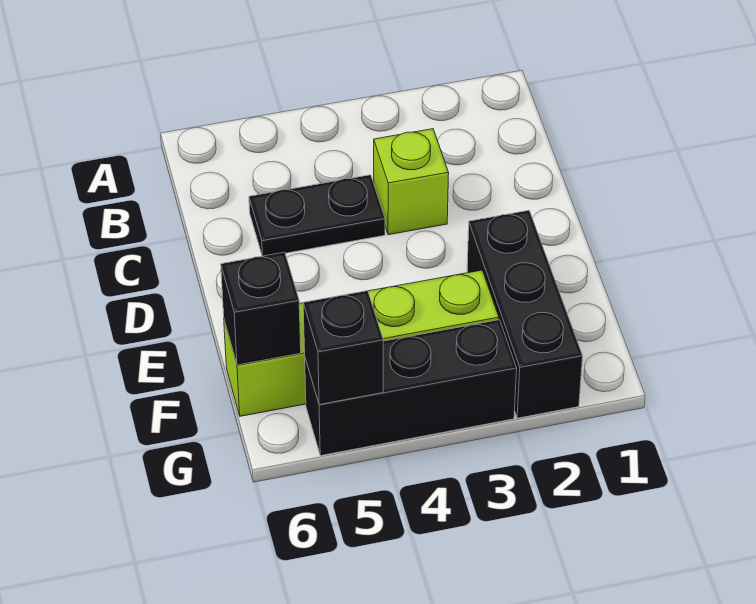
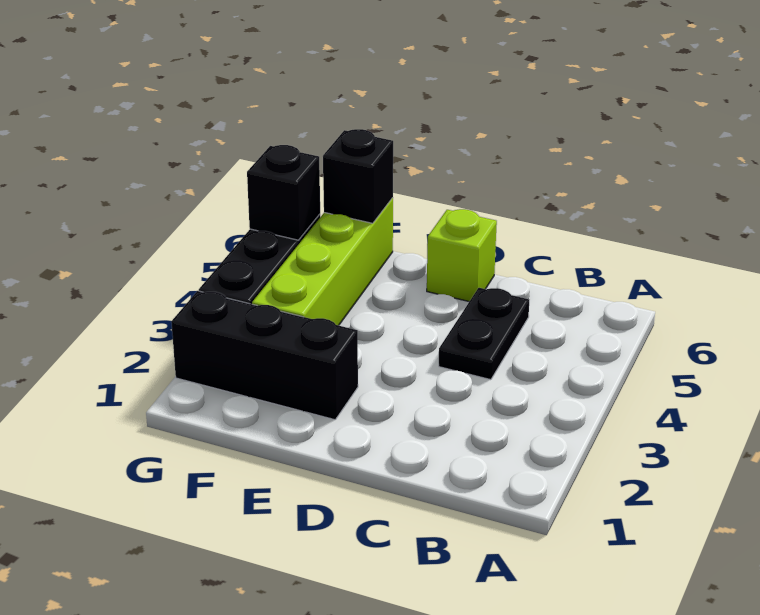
lime brick C3 level 1 -> lime brick D6 level 1

